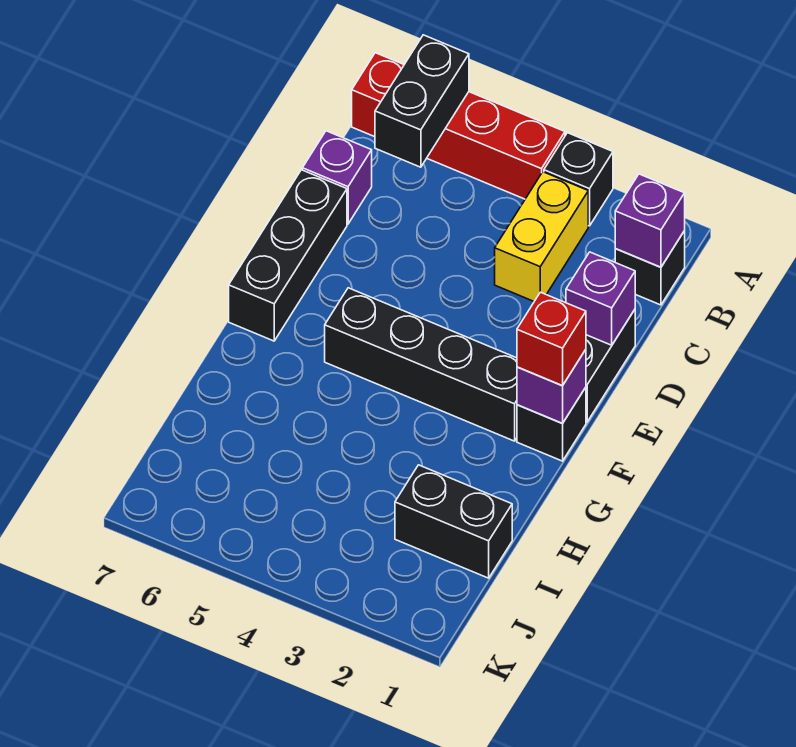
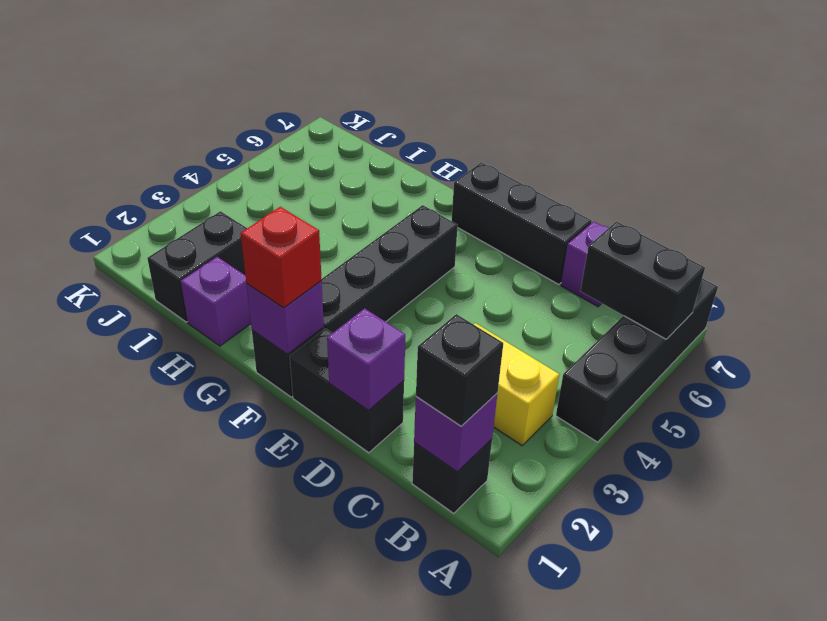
black brick A3 level 1 -> black brick B1 level 3
red brick A4:A7 level 1 -> black brick A4:A7 level 1
none -> purple brick H1 level 1

